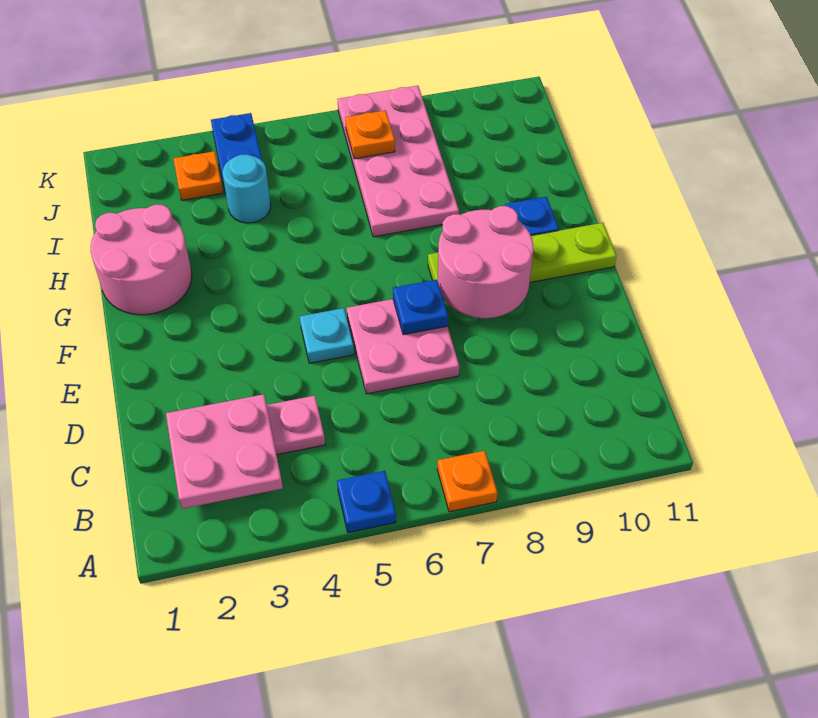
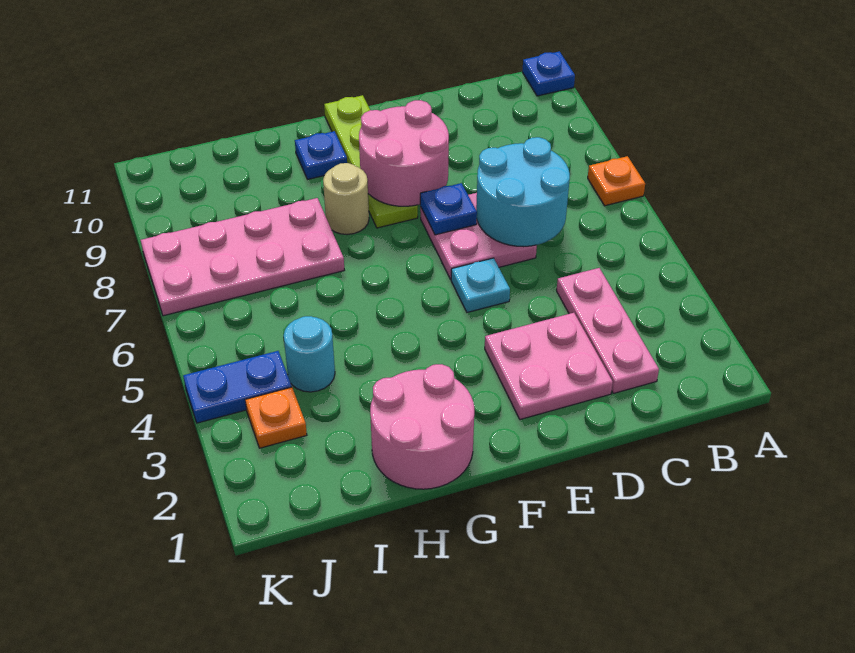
blue plate A5 level 1 -> blue plate A11 level 1
pink plate B2:C3 level 2 -> pink plate D2:E3 level 1
none -> cyan round brick C6:D7 level 2
none -> tan round brick G8 level 1
orange plate J7 level 2 -> none

